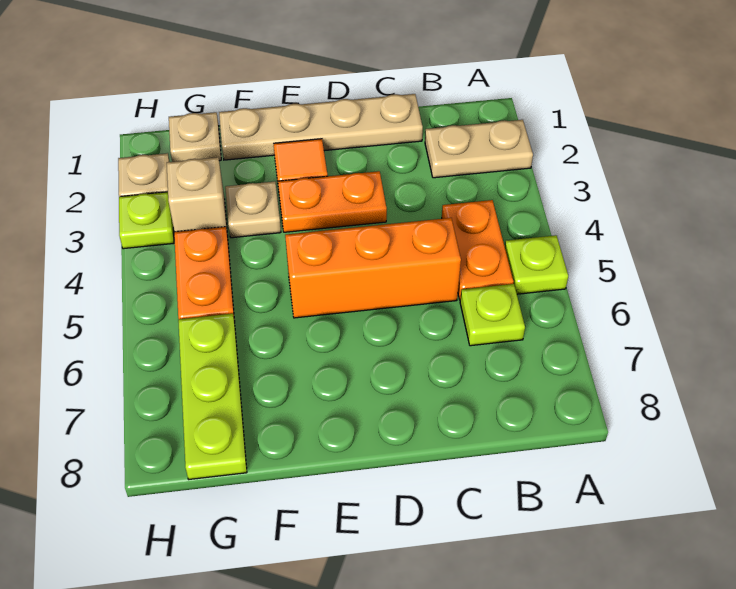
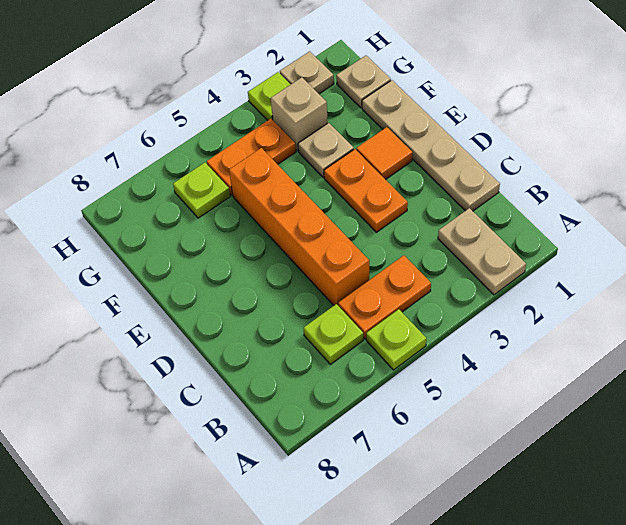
orange brick C5:E5 level 1 -> orange brick C5:F5 level 1
lime plate G6:G8 level 1 -> lime plate G6 level 1

